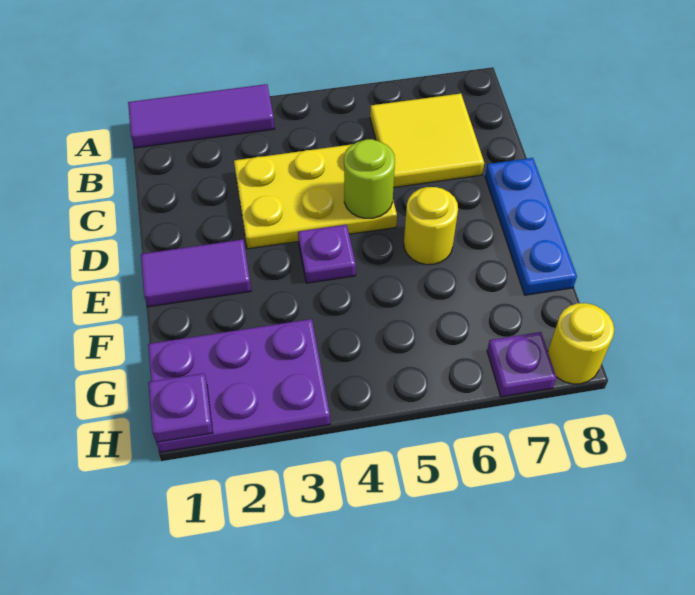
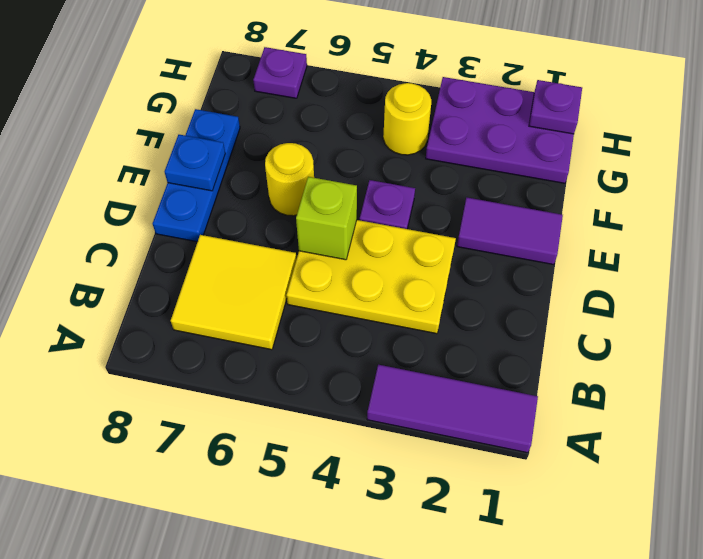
lime round brick D5 level 2 -> lime brick D5 level 2
none -> blue plate E8 level 2
yellow round brick H8 level 1 -> yellow round brick G4 level 1

